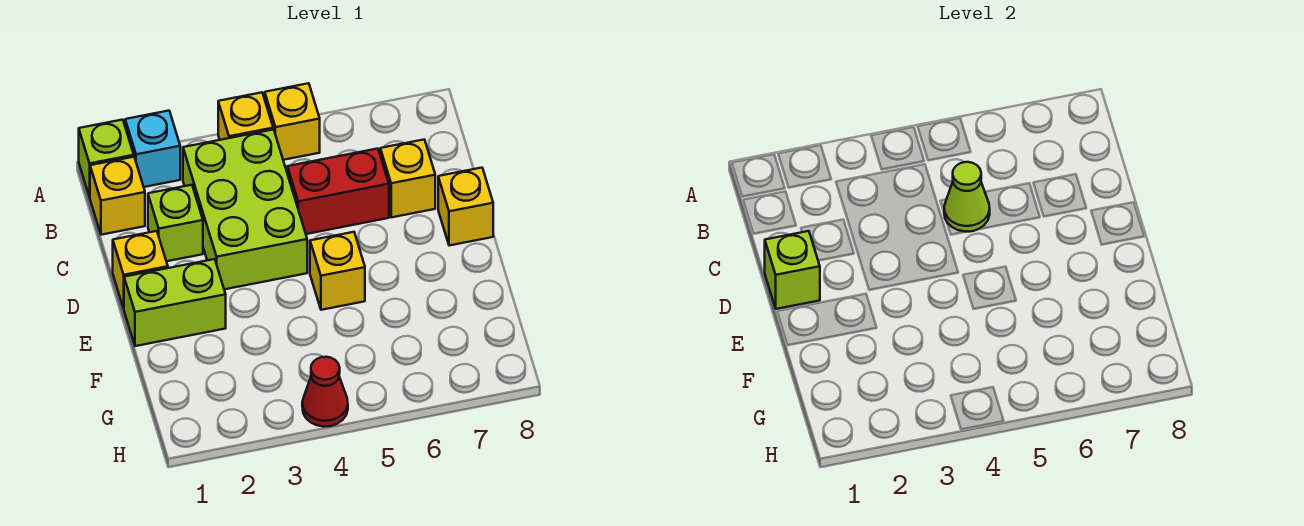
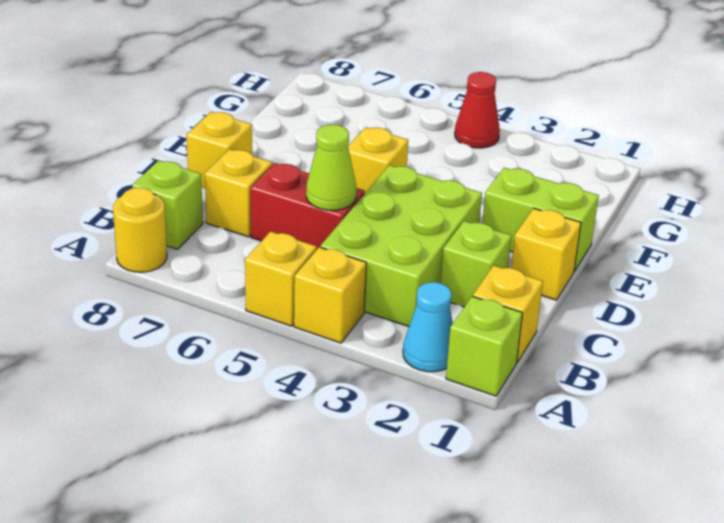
cyan brick A2 level 1 -> cyan cone A2 level 1
none -> yellow round brick A8 level 1
lime brick D1 level 2 -> lime brick B8 level 1

